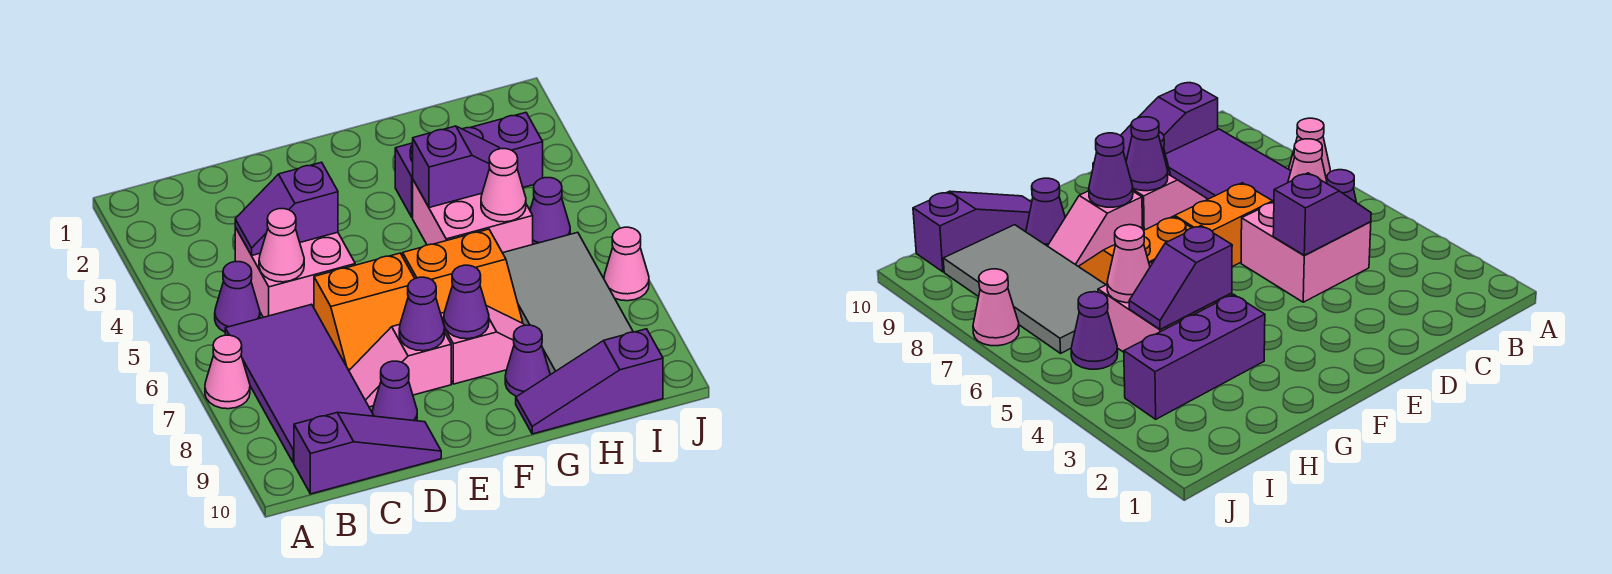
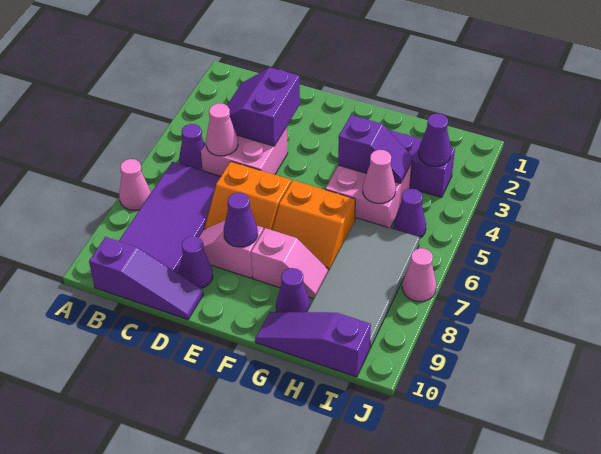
purple slope C4:D4 level 2 top D -> purple slope C3:D4 level 2 top D
purple cone F8 level 2 -> purple cone I3 level 2

